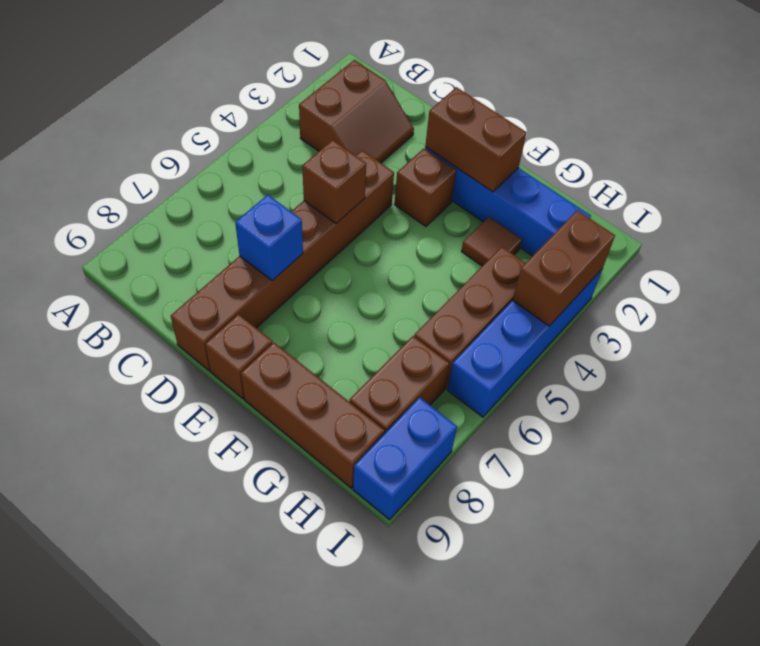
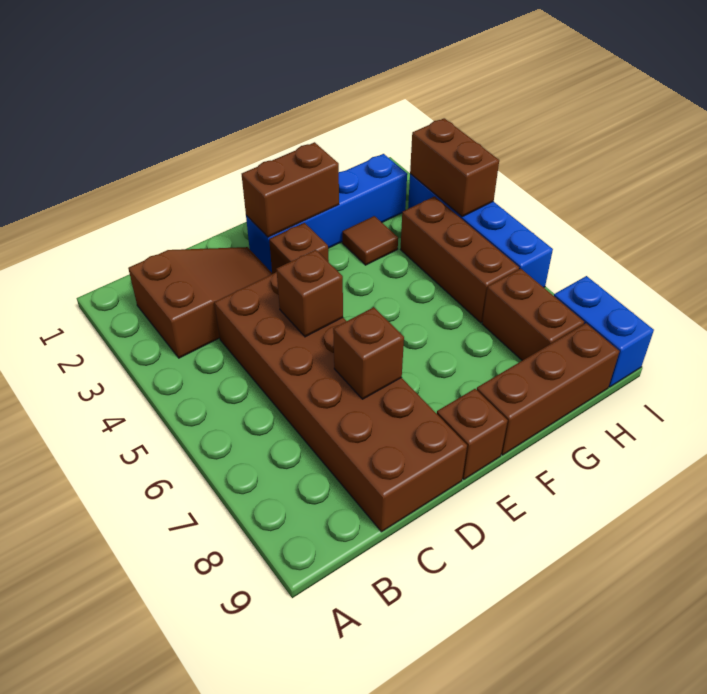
brown slope B2:C3 level 1 top B -> brown slope B2:D3 level 1 top B
brown brick D4:D9 level 1 -> brown brick C4:D9 level 1
blue brick D7 level 2 -> brown brick D7 level 2

